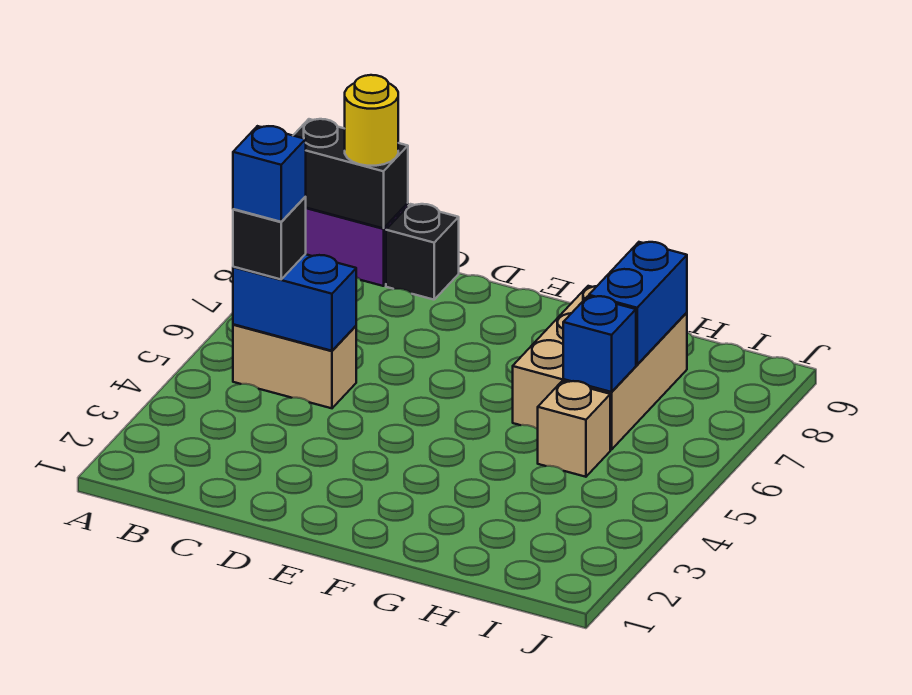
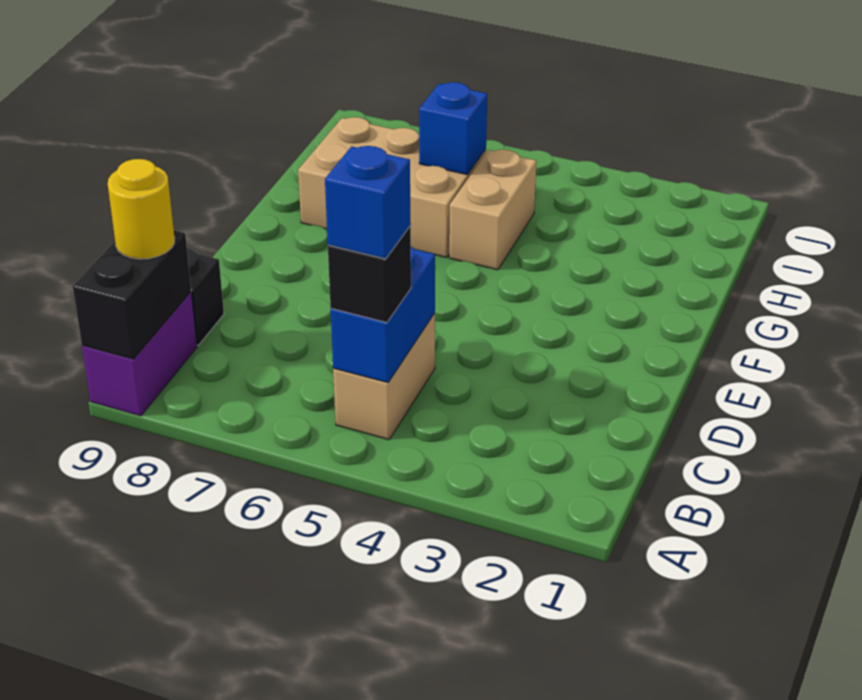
tan brick H5 level 1 -> tan brick G5:H5 level 1
blue brick H7:H8 level 2 -> none

